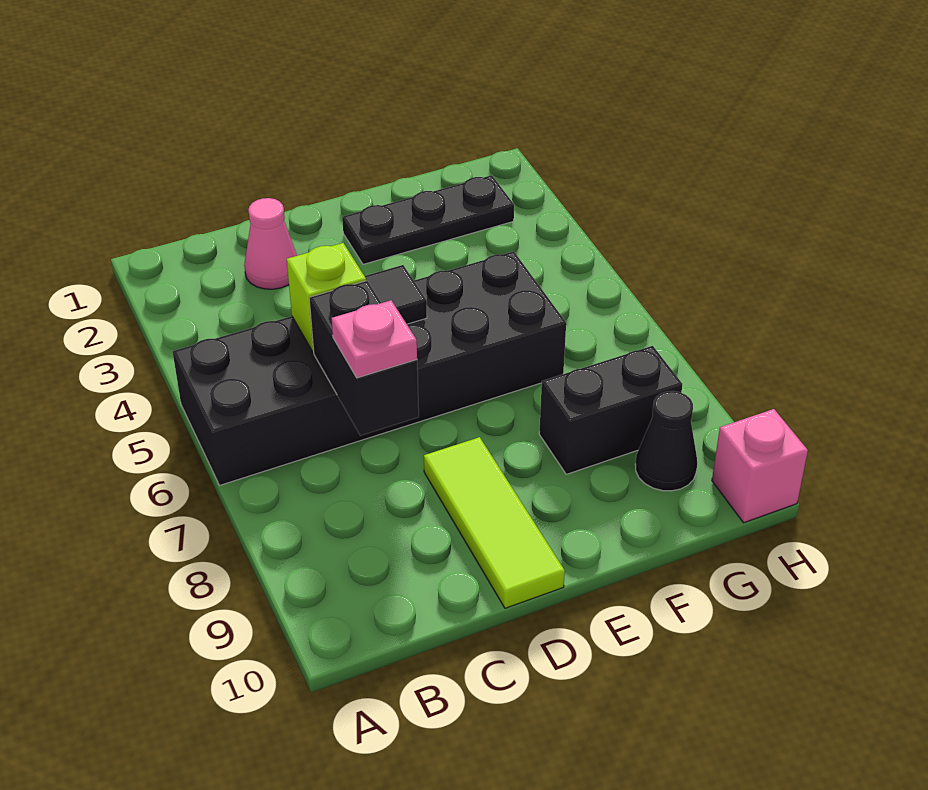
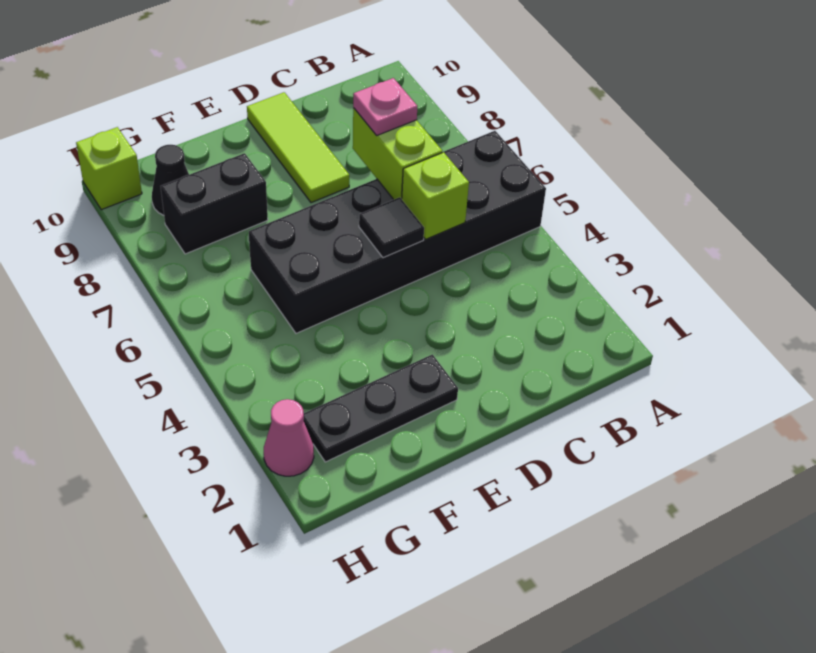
pink cone C2 level 1 -> pink cone H2 level 1
black brick C6:C7 level 2 -> lime brick C6:C7 level 2
pink brick H10 level 1 -> lime brick H10 level 1

